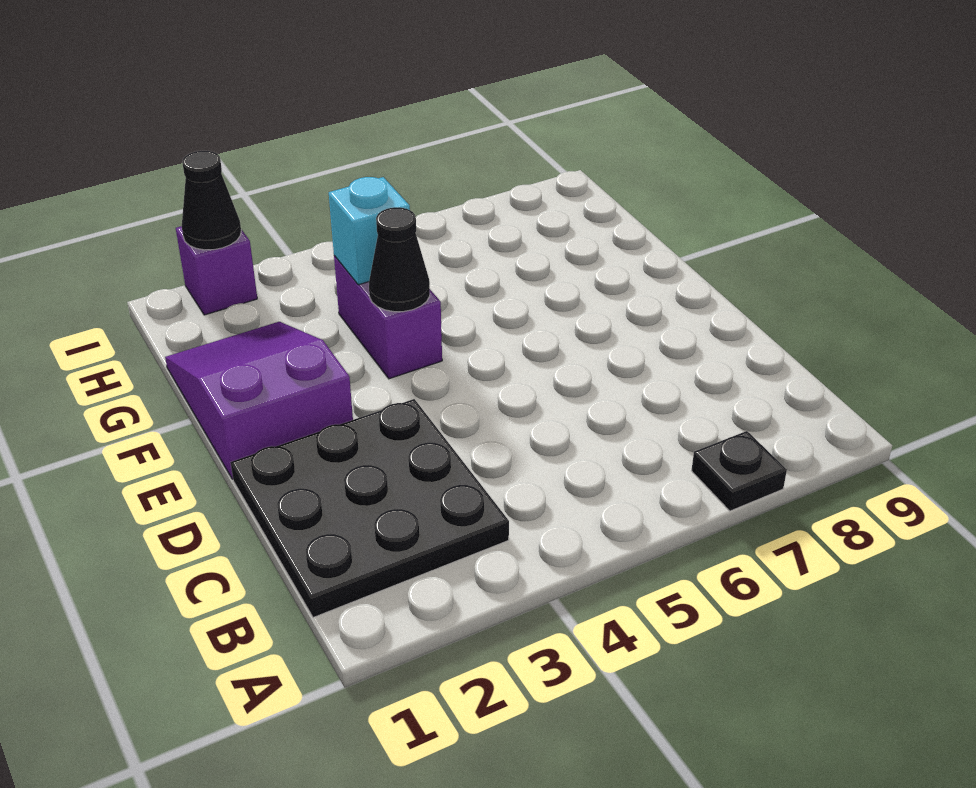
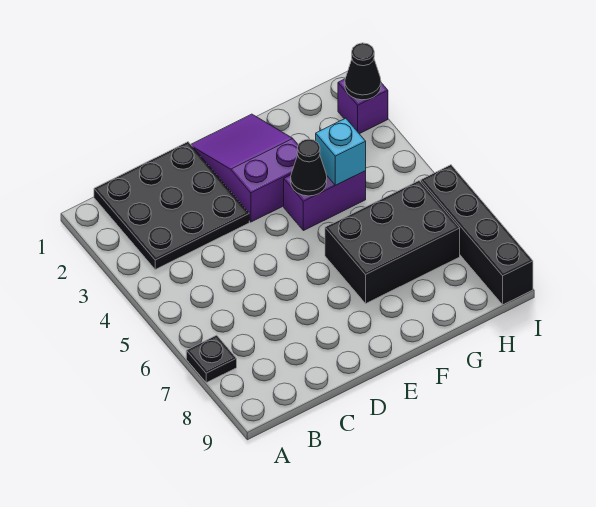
purple slope E1:G2 level 1 top E -> purple slope E1:F3 level 1 top 3
none -> black brick F6:H7 level 1
none -> black brick I6:I9 level 1

